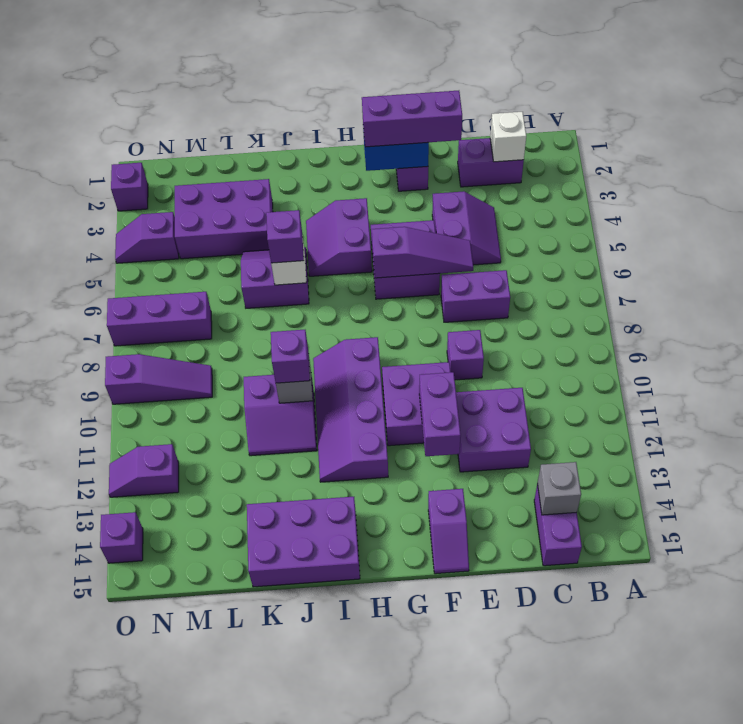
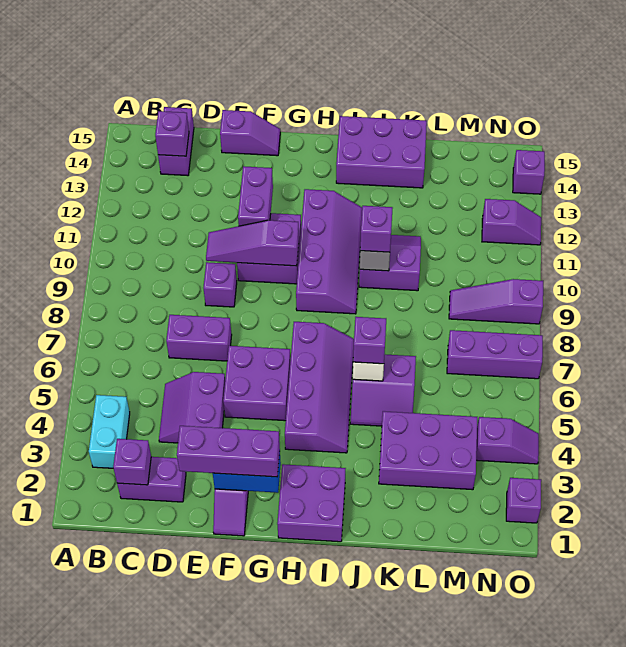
none -> cyan brick B3:B4 level 1
white brick C2 level 2 -> purple brick C2 level 2
grey brick C14 level 2 -> purple brick C14 level 2
purple brick D11:E12 level 1 -> purple brick H1:I2 level 1
purple slope E6:G6 level 2 top G -> purple slope E10:G10 level 2 top G
purple slope F14:F15 level 1 top 14 -> purple slope E15:F15 level 1 top E
purple slope H4:I5 level 1 top H -> purple slope H4:I7 level 1 top H

